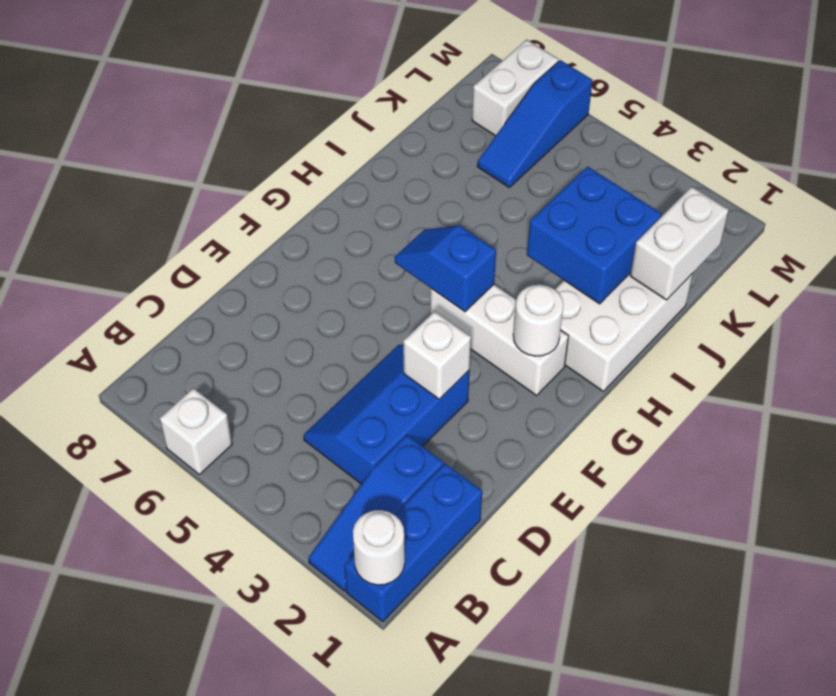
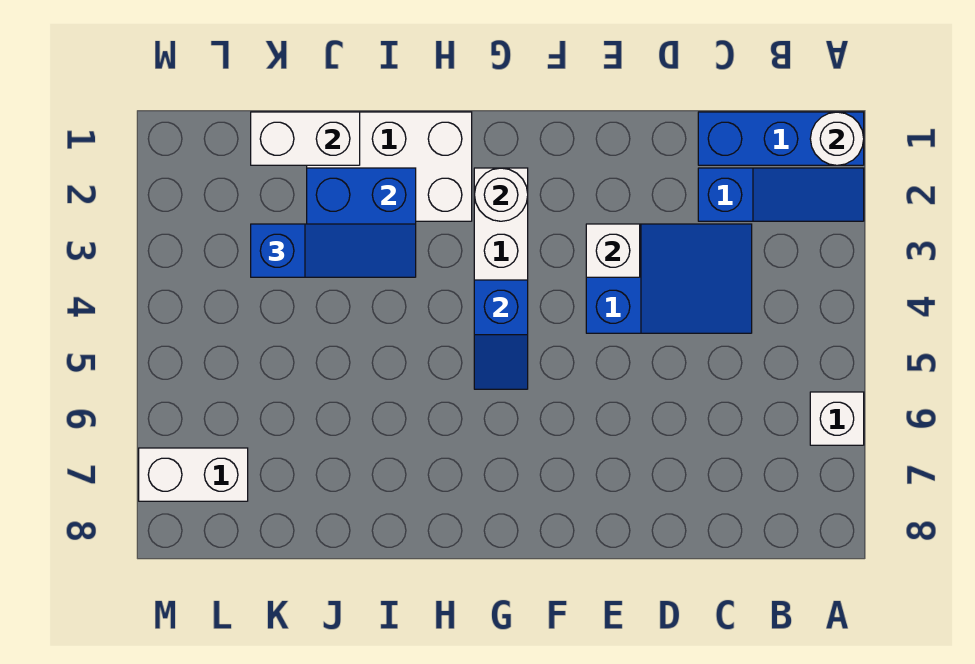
blue slope C3:E4 level 1 top 3 -> blue slope C3:E4 level 1 top E
blue slope K6:M6 level 1 top M -> blue slope I3:K3 level 3 top K

